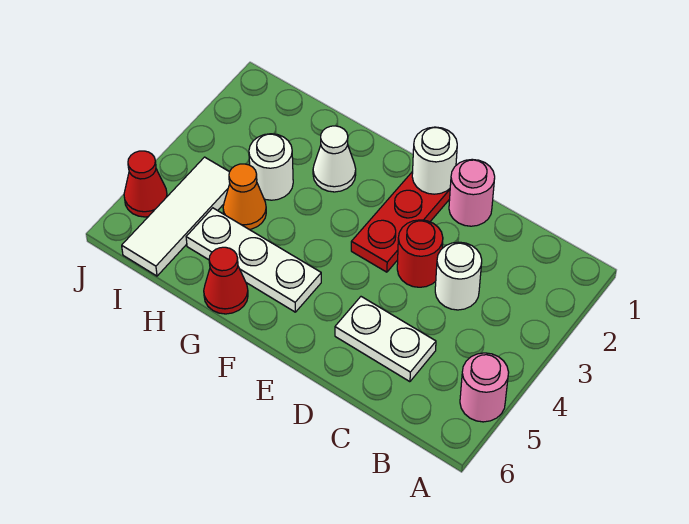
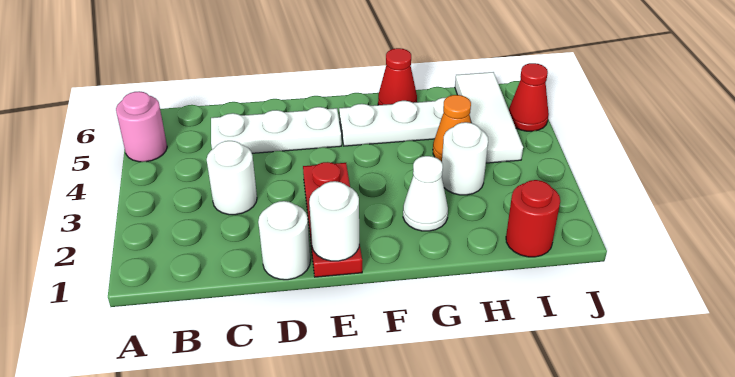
white plate C5:D5 level 1 -> white plate C5:E5 level 1
pink round brick D1 level 1 -> white round brick D1 level 1
red round brick D3 level 1 -> red round brick I1 level 1

